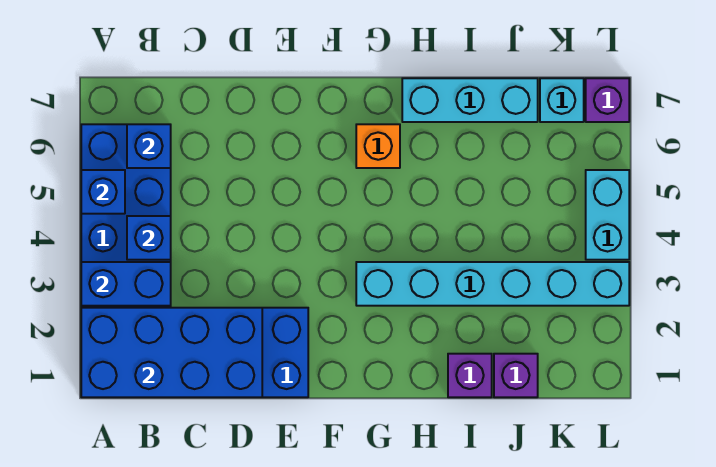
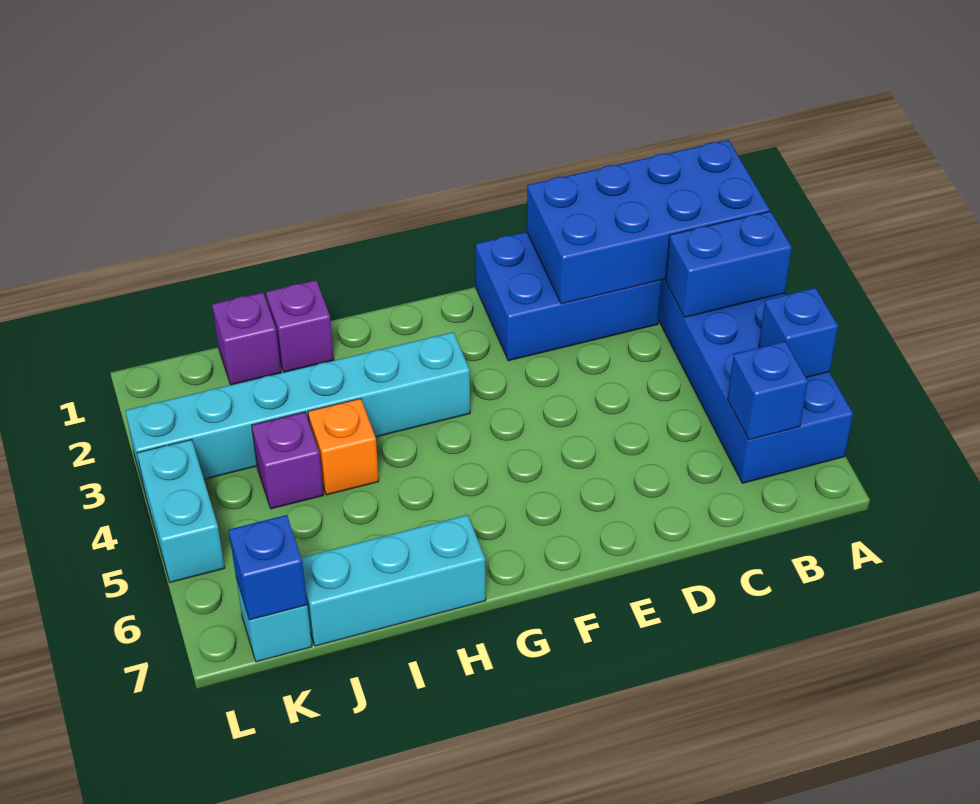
blue brick B4 level 2 -> blue brick K7 level 2
orange brick G6 level 1 -> orange brick I4 level 1
purple brick L7 level 1 -> purple brick J4 level 1

